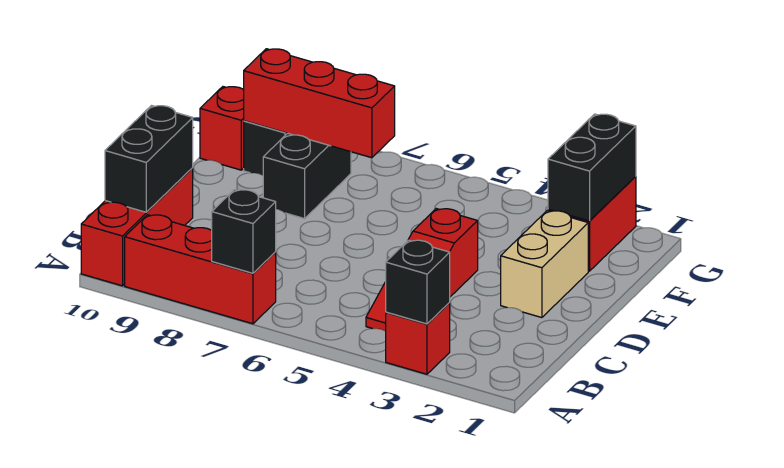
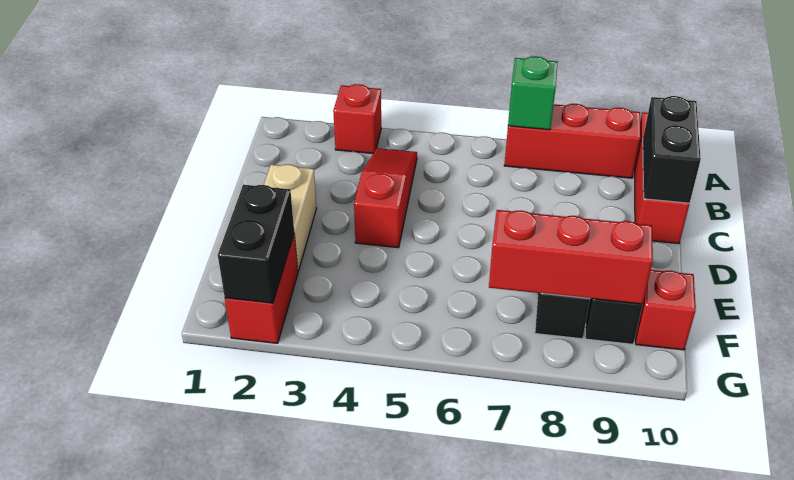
black brick A3 level 2 -> none
black brick A7 level 2 -> green brick A7 level 2

